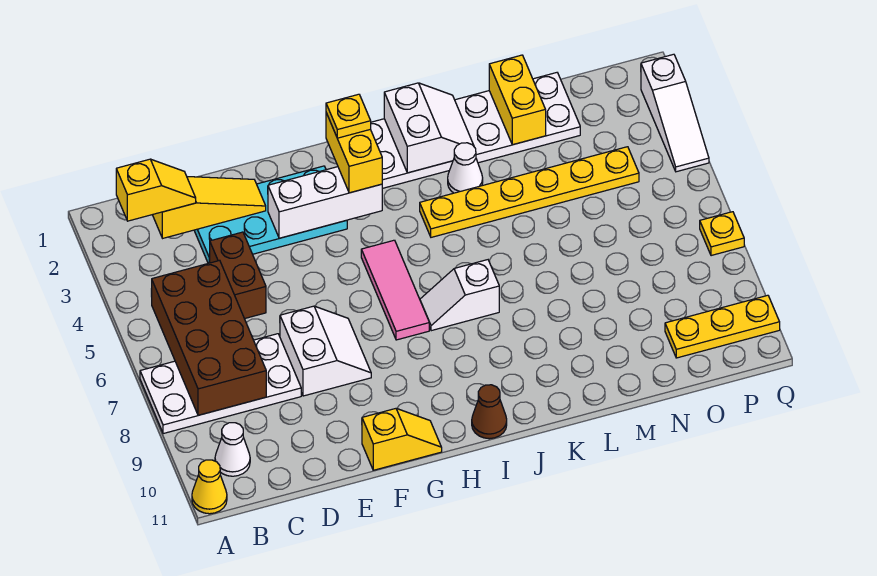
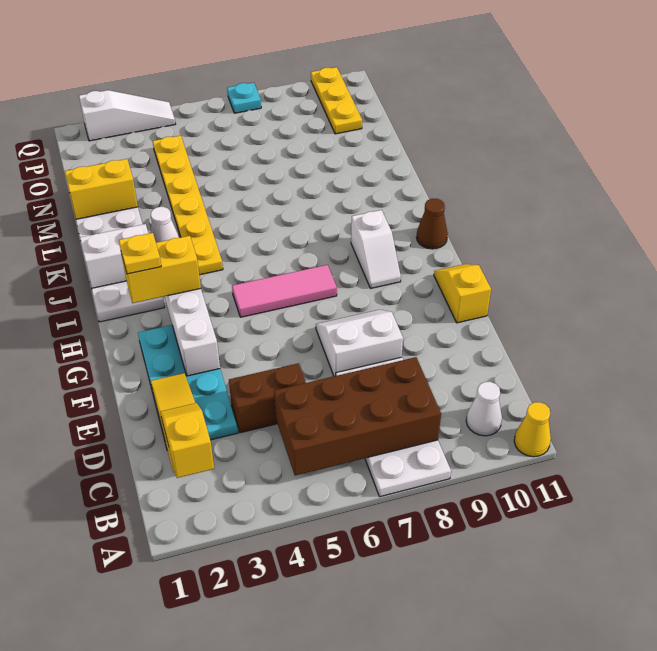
white slope I7:J7 level 1 top J -> white slope H9:I9 level 1 top I
yellow plate Q7 level 1 -> cyan plate Q7 level 1

